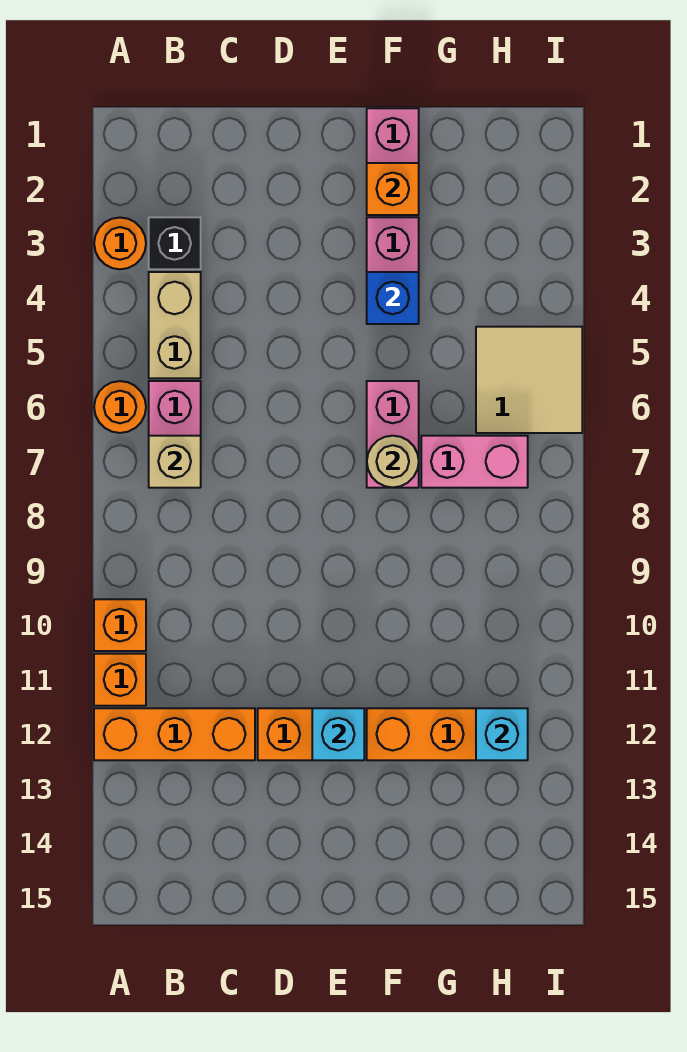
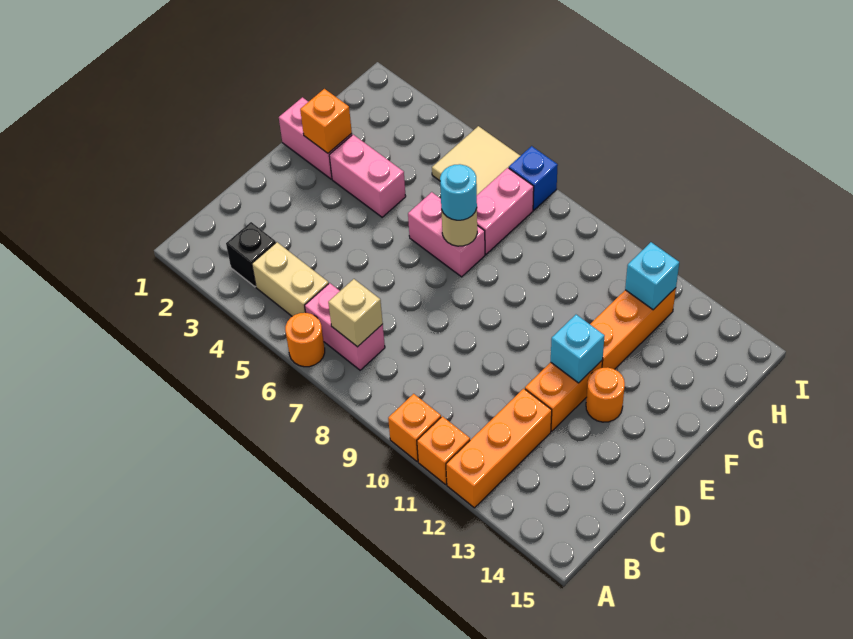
orange round brick A3 level 1 -> orange round brick E13 level 1
blue brick F4 level 2 -> blue brick I7 level 1
none -> cyan round brick F7 level 3

